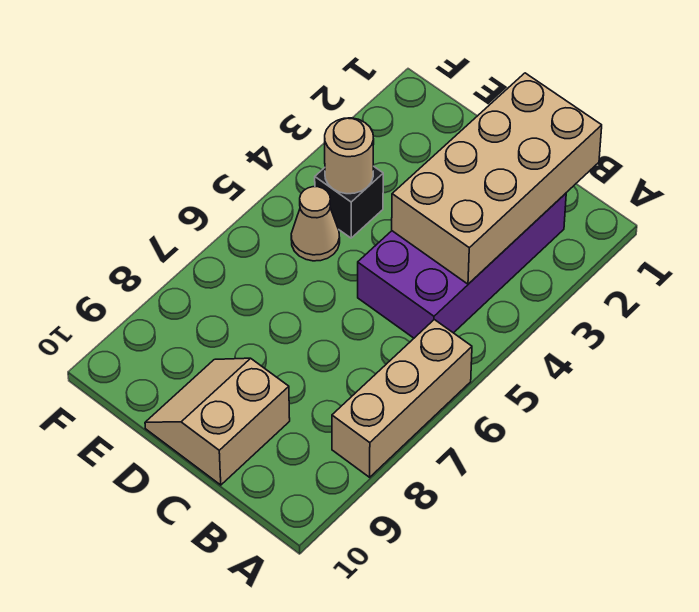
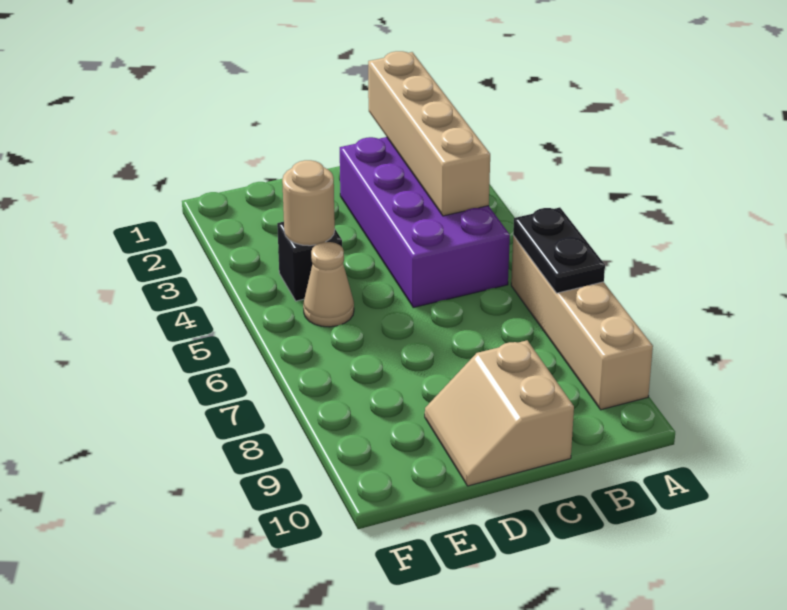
tan brick A6:A8 level 1 -> tan brick A6:A9 level 1
none -> black plate A6:A7 level 2
tan brick B1:C4 level 2 -> tan brick B1:B4 level 2

